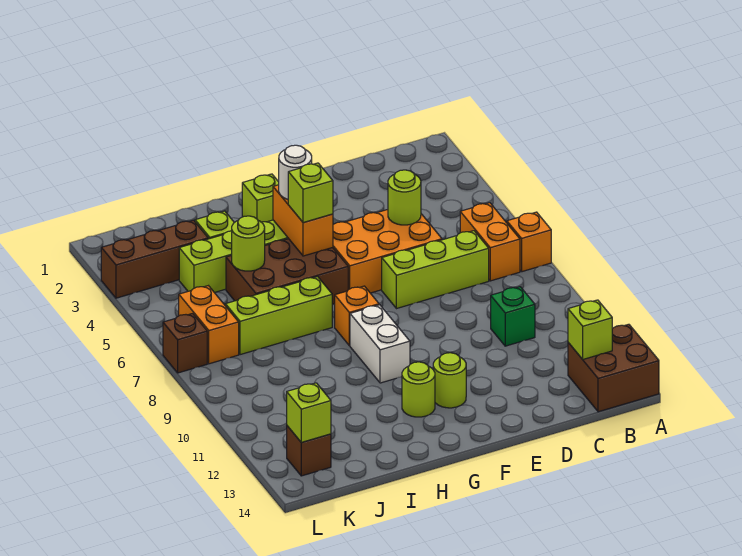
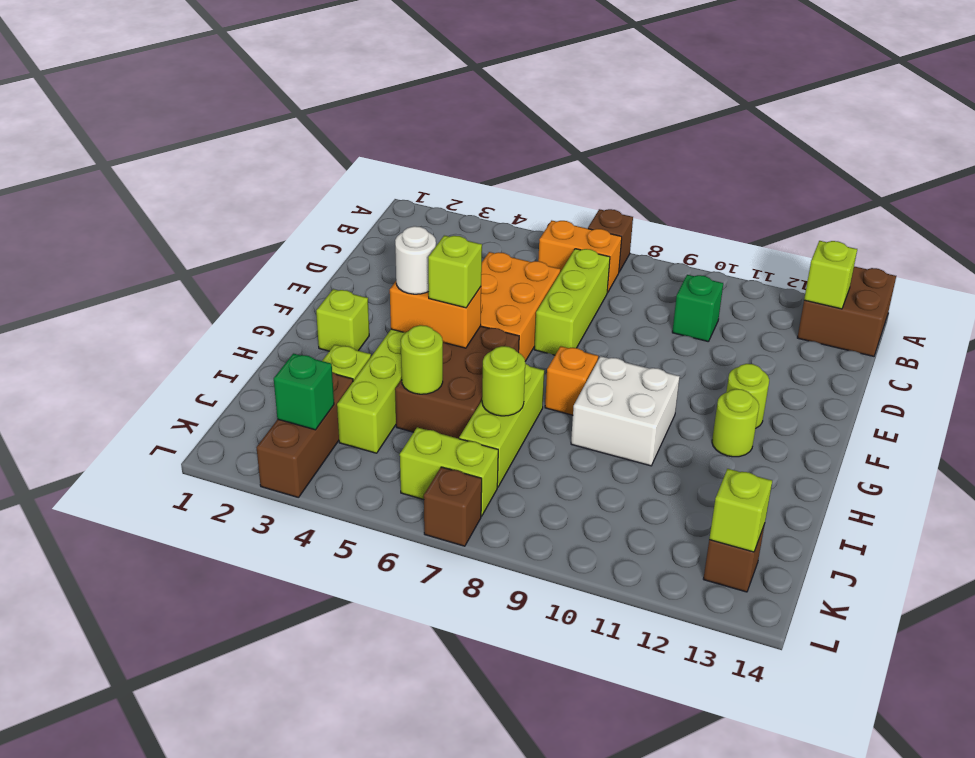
orange brick A7 level 1 -> brown brick A7 level 1
lime round brick D5 level 2 -> lime round brick I7 level 2
white brick G9:G10 level 1 -> white brick G9:H10 level 1
none -> green brick K3 level 2
orange brick K6:K7 level 1 -> lime brick K6:K7 level 1

